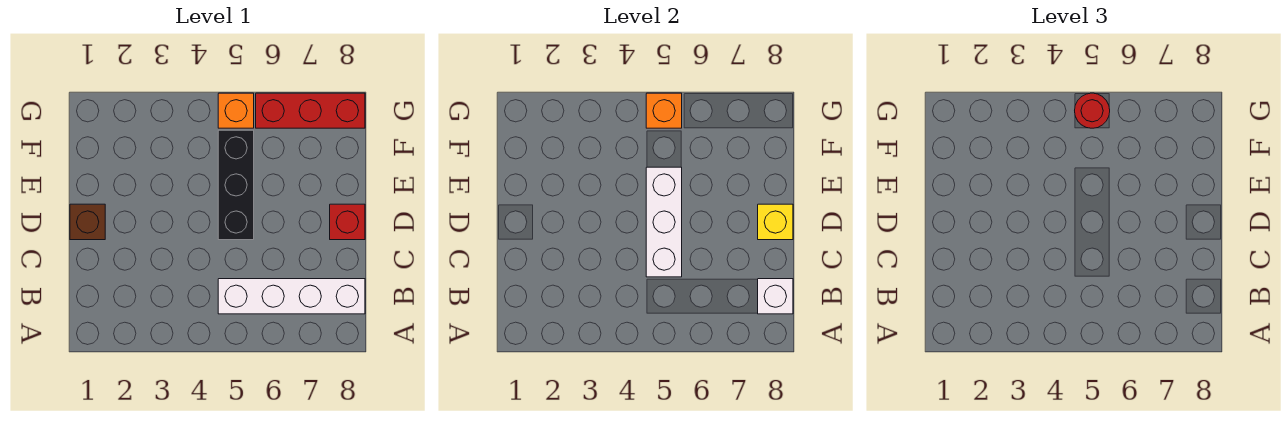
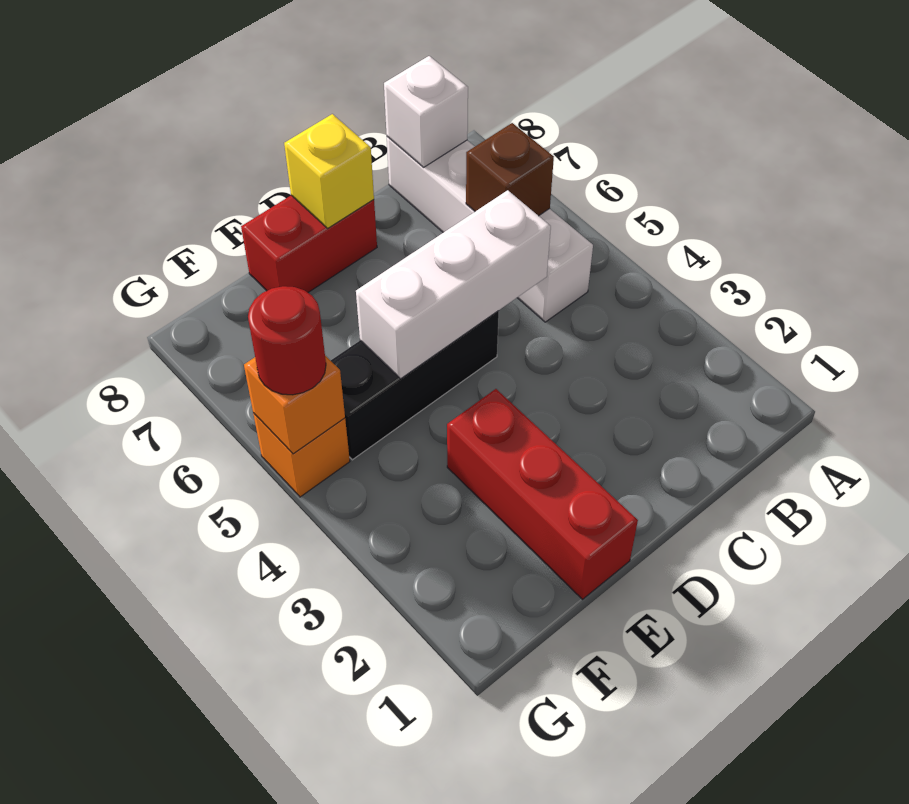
brown brick D1 level 1 -> brown brick B6 level 2
red brick D8 level 1 -> red brick D8:E8 level 1
red brick G6:G8 level 1 -> red brick E1:E3 level 1

